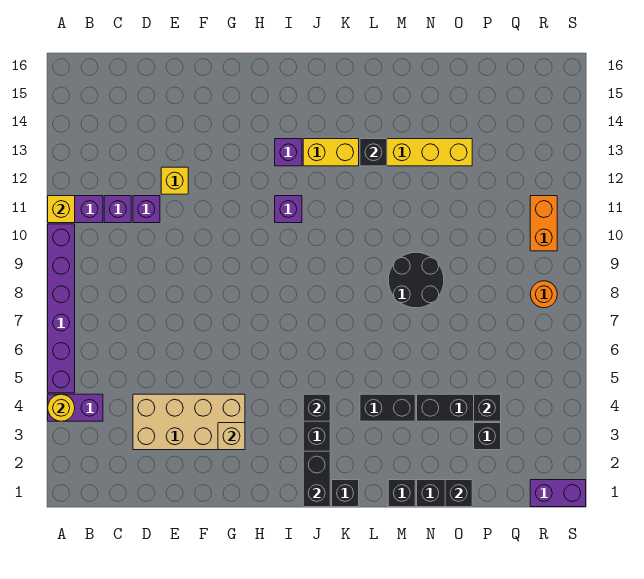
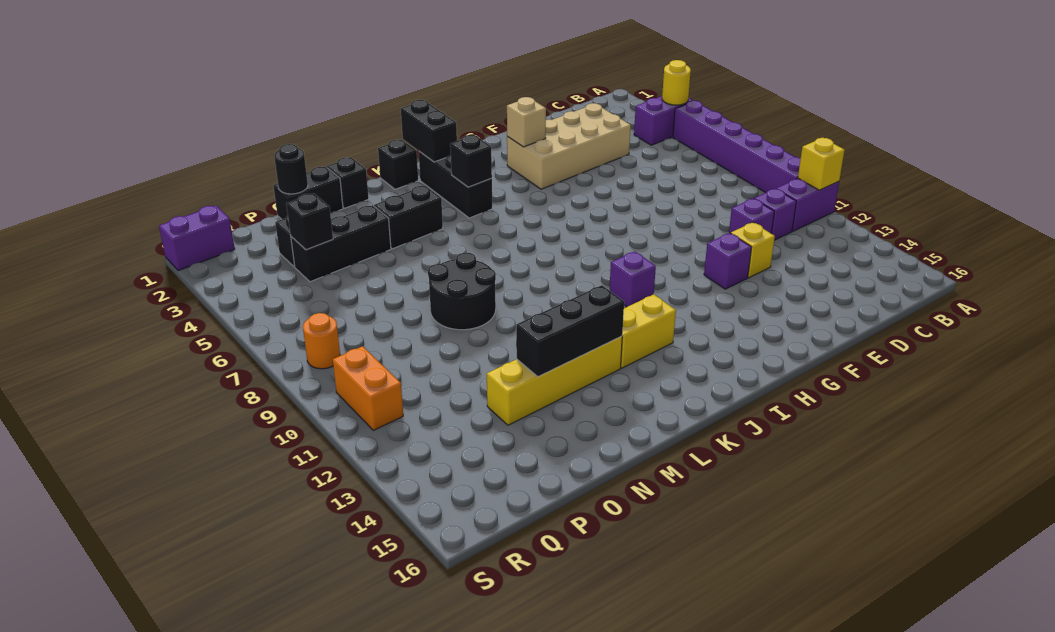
purple brick I13 level 1 -> purple brick F12 level 1
black brick L13 level 2 -> black brick L13:N13 level 2
black brick O1 level 2 -> black round brick O1 level 2

